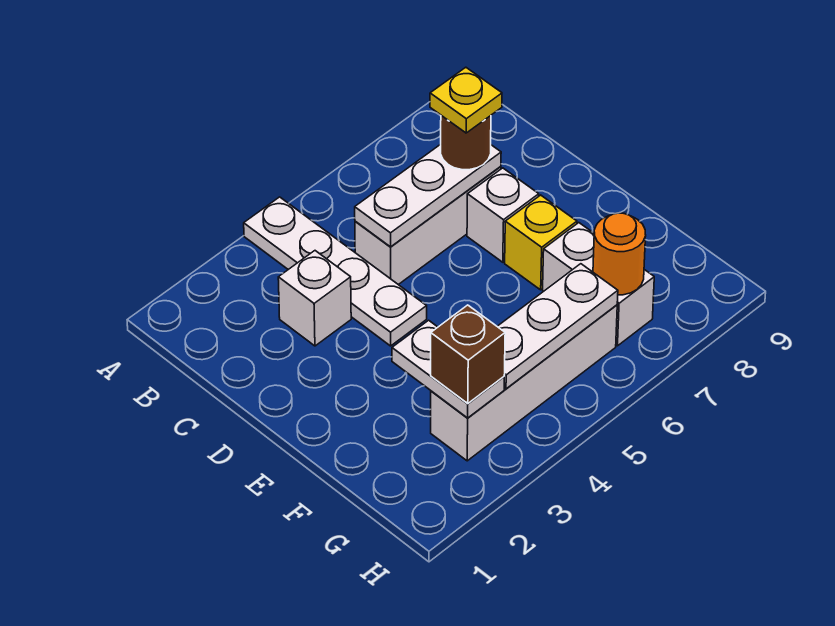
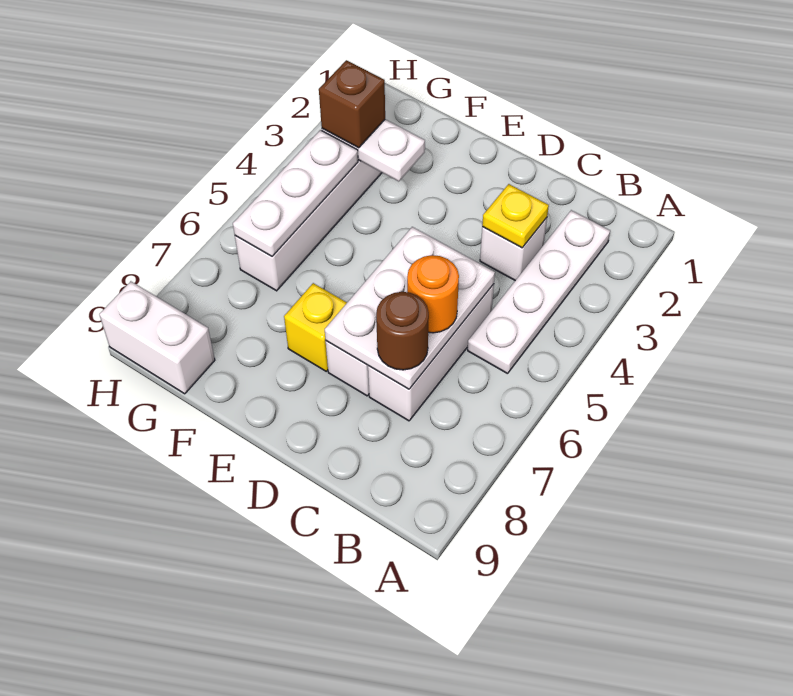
white plate A4:D4 level 1 -> white plate B2:B5 level 1
white plate C5:C7 level 2 -> white plate C5:D7 level 2
yellow plate C7 level 4 -> yellow plate C3 level 2
white brick F7:G7 level 1 -> white brick G9:H9 level 1
orange round brick G7 level 2 -> orange round brick C6 level 3

